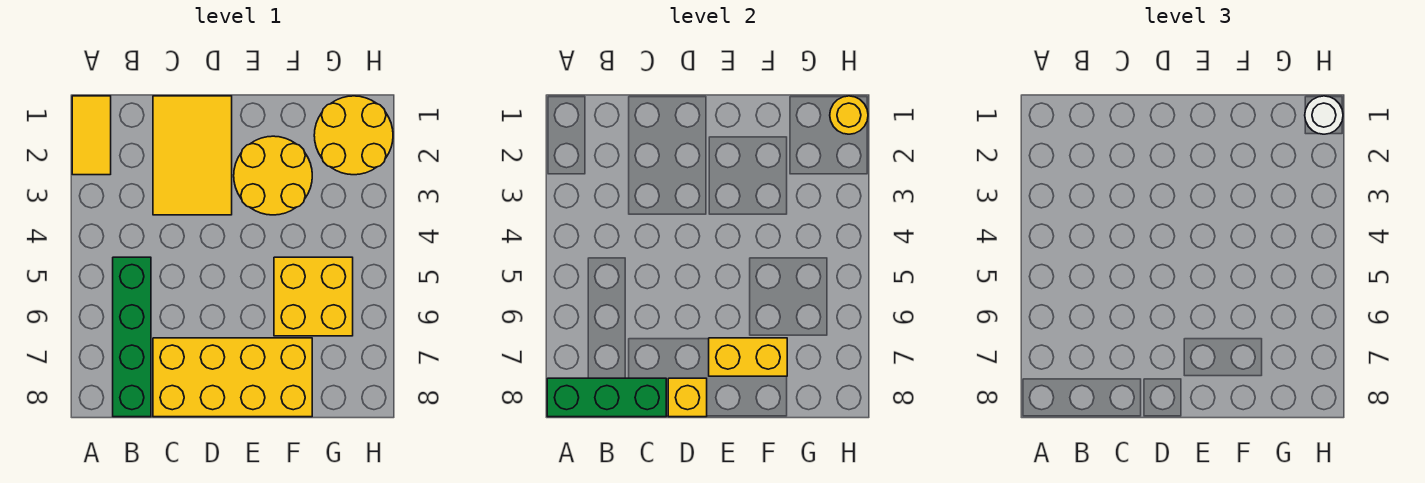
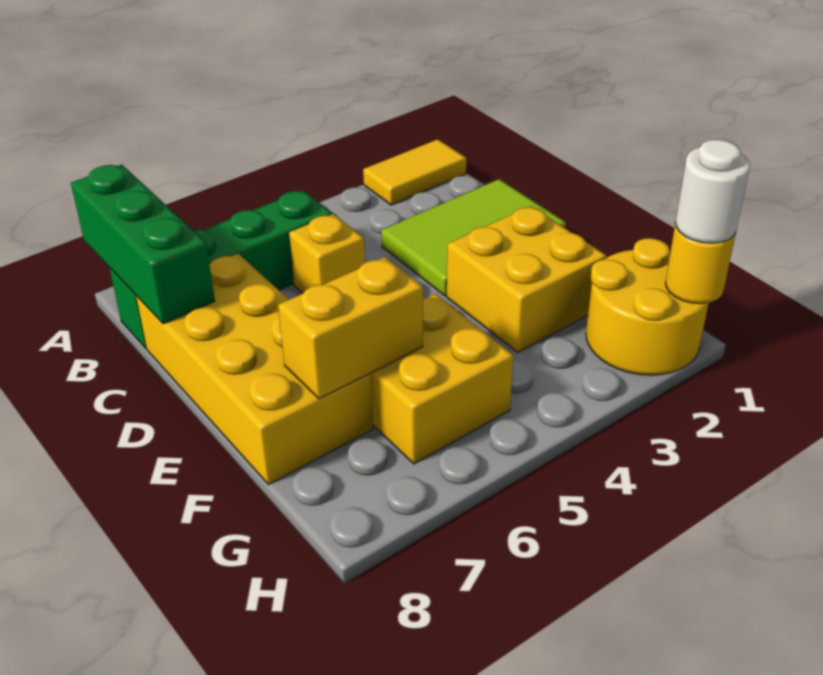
yellow tile C1:D3 level 1 -> lime tile C1:D3 level 1
yellow brick D8 level 2 -> yellow brick C5 level 1
yellow round brick E2:F3 level 1 -> yellow brick E2:F3 level 1
yellow brick E7:F7 level 2 -> yellow brick F6:F7 level 2

